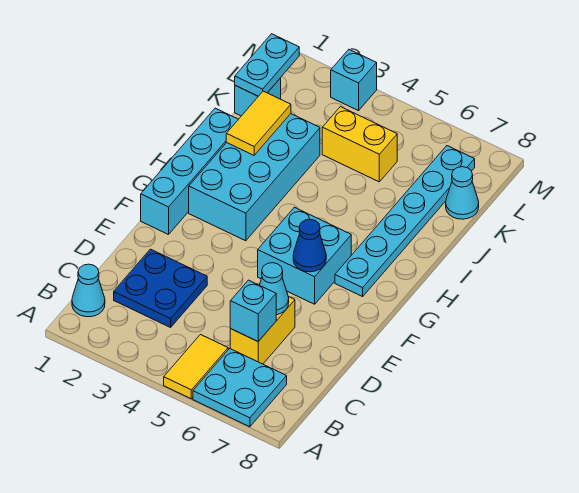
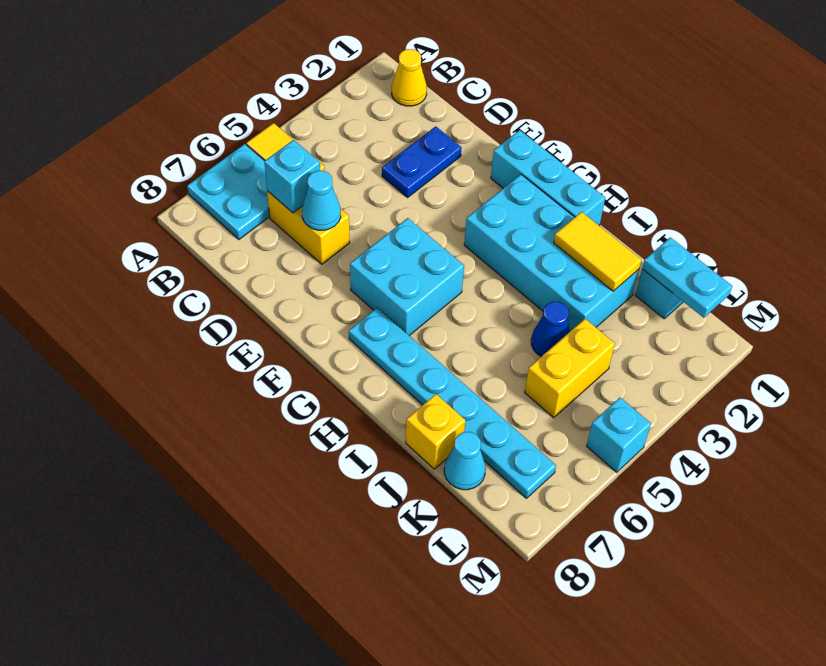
cyan cone B1 level 1 -> yellow cone B1 level 1
blue plate C2:D3 level 1 -> blue plate D2:D3 level 1
cyan brick F1:I1 level 1 -> cyan brick F1:H1 level 1
blue cone F6 level 2 -> blue cone J4 level 1
none -> yellow brick J8 level 1
cyan brick M3 level 1 -> cyan brick M5 level 1

